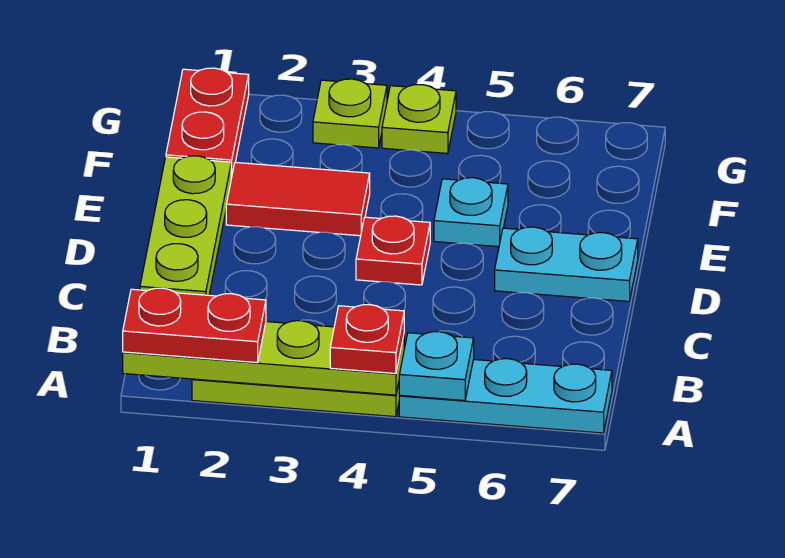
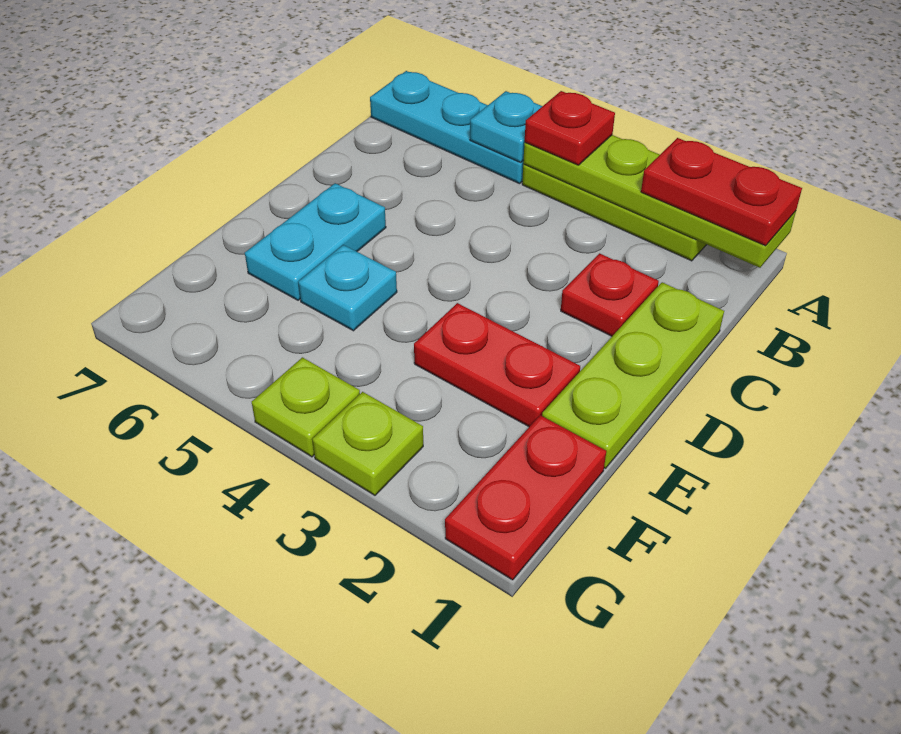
red plate D4 level 1 -> red plate C2 level 1
cyan plate D6:D7 level 1 -> cyan plate D6:E6 level 1
red tile E2:E3 level 1 -> red plate E2:E3 level 1

